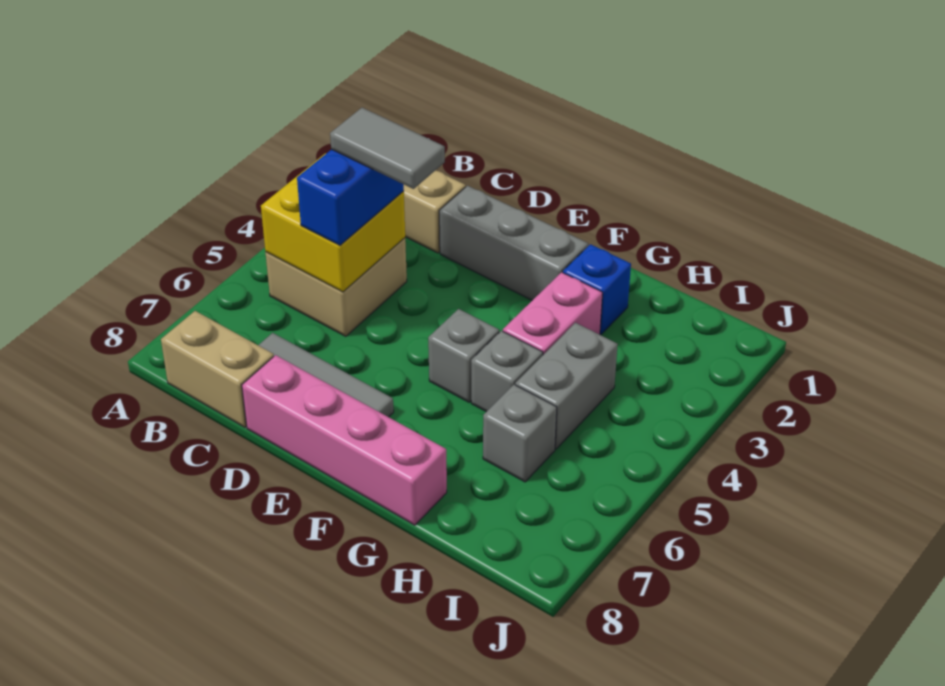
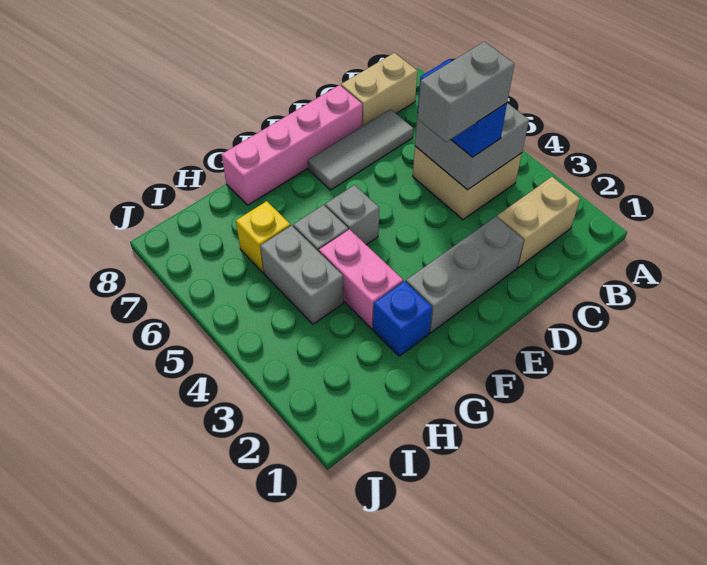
yellow brick B4:C5 level 2 -> grey brick B4:C5 level 2
grey tile C4:D4 level 4 -> grey brick C4:D4 level 4
grey brick H6 level 1 -> yellow brick H6 level 1

